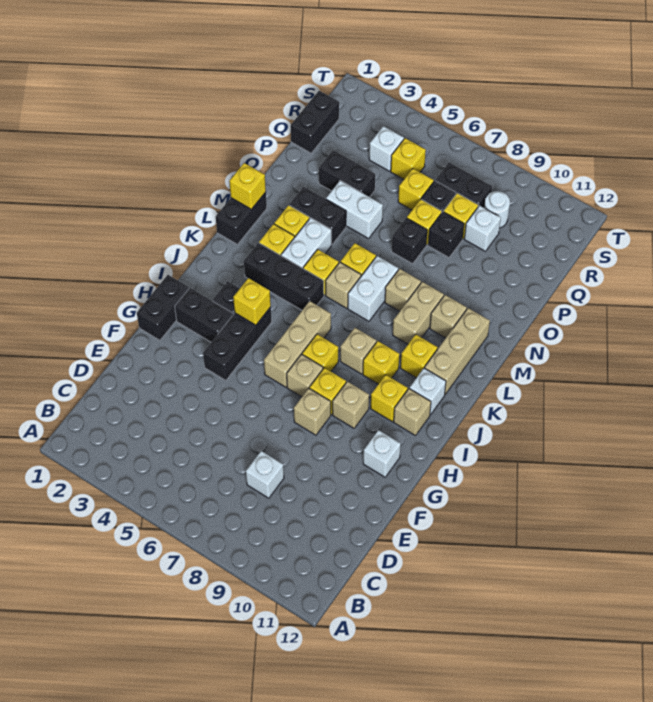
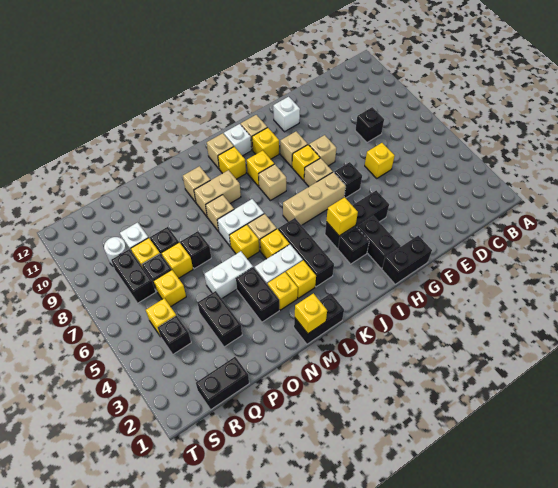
white brick D8 level 1 -> black brick D8 level 1
none -> black brick G6 level 1
yellow brick I7 level 1 -> yellow brick E6 level 1
tan brick K11:M11 level 1 -> tan brick K11 level 1
white brick O4:O5 level 1 -> white brick N5:O5 level 1
white brick R4 level 1 -> black brick R4 level 1

